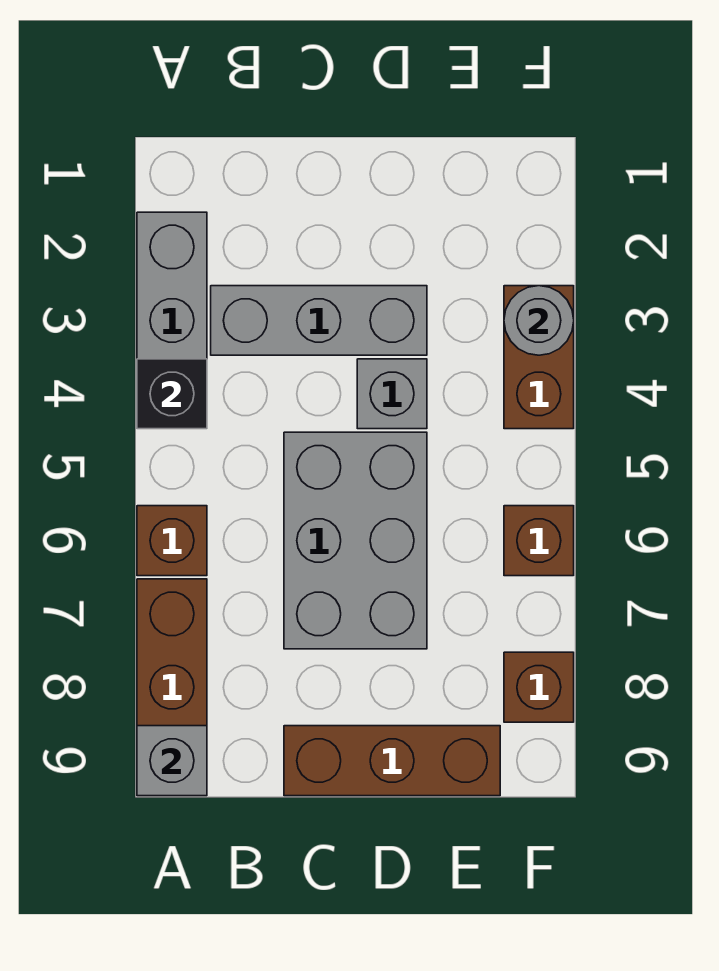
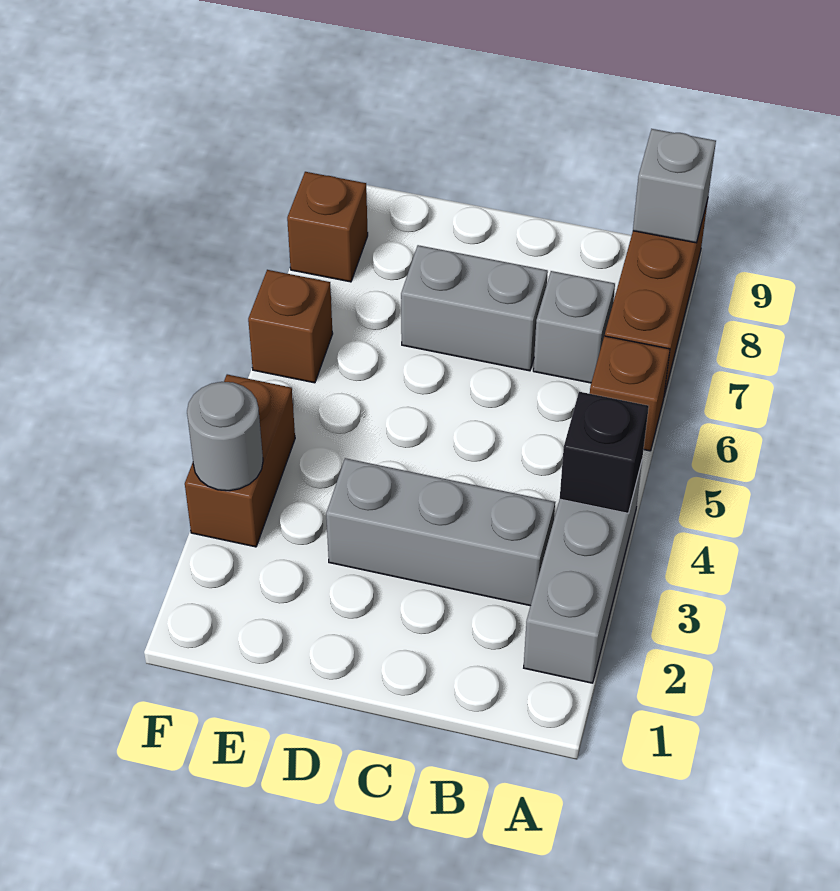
grey brick C5:D7 level 1 -> grey brick C7:D7 level 1
brown brick C9:E9 level 1 -> none
grey brick D4 level 1 -> grey brick B7 level 1

